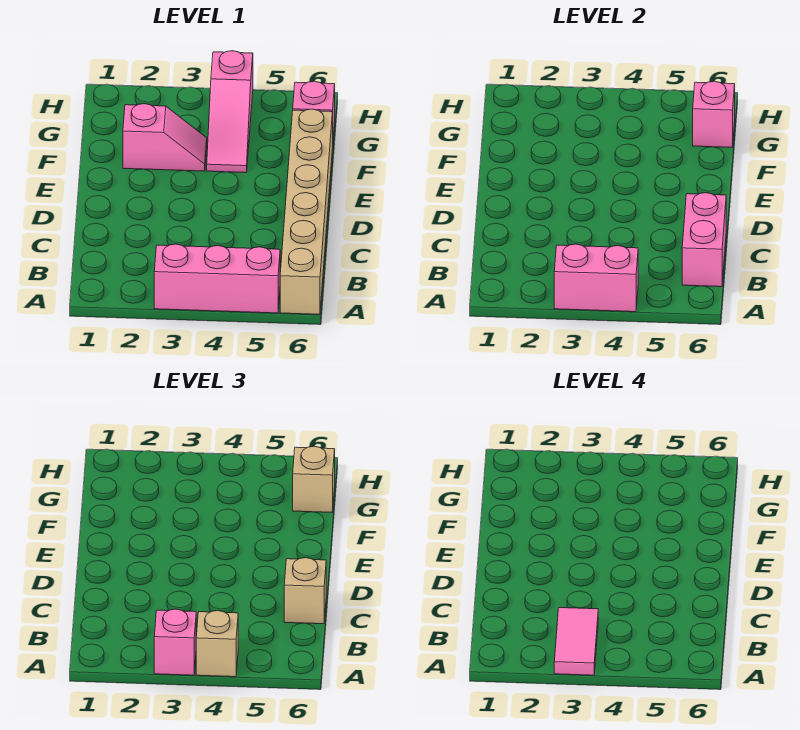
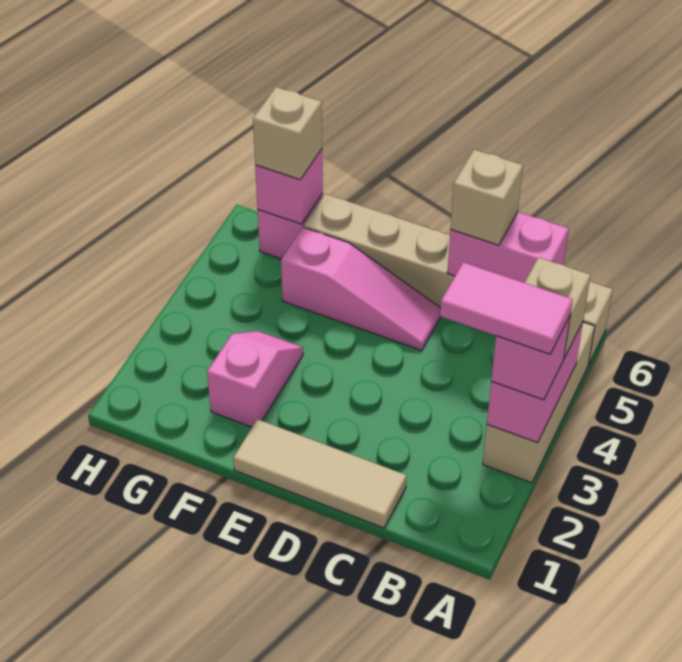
pink brick A3:A5 level 1 -> tan brick A3:A5 level 1
none -> tan tile C1:E1 level 1
pink slope F4:H4 level 1 top H -> pink slope D5:F5 level 1 top F

